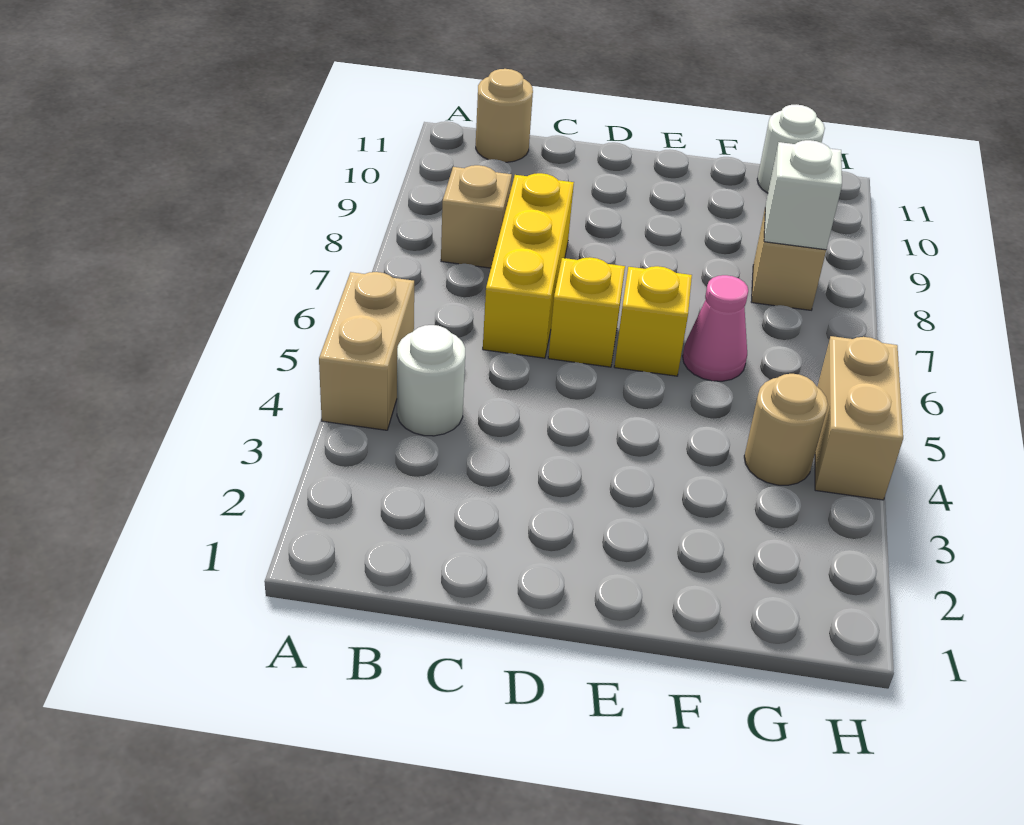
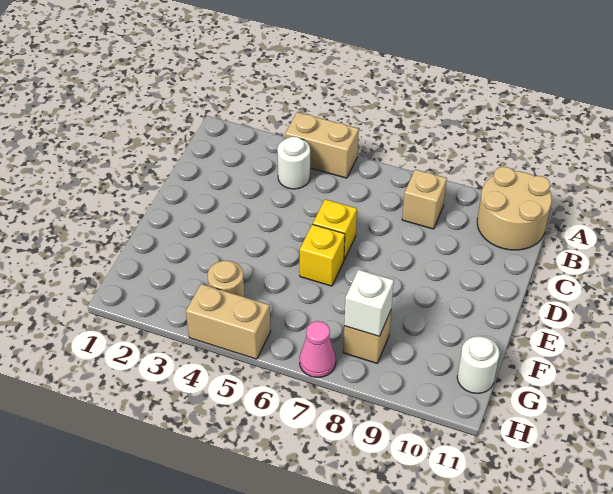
tan round brick B11 level 1 -> tan round brick A10:B11 level 1
yellow brick C6:C8 level 1 -> none
pink cone F6 level 1 -> pink cone H7 level 1

